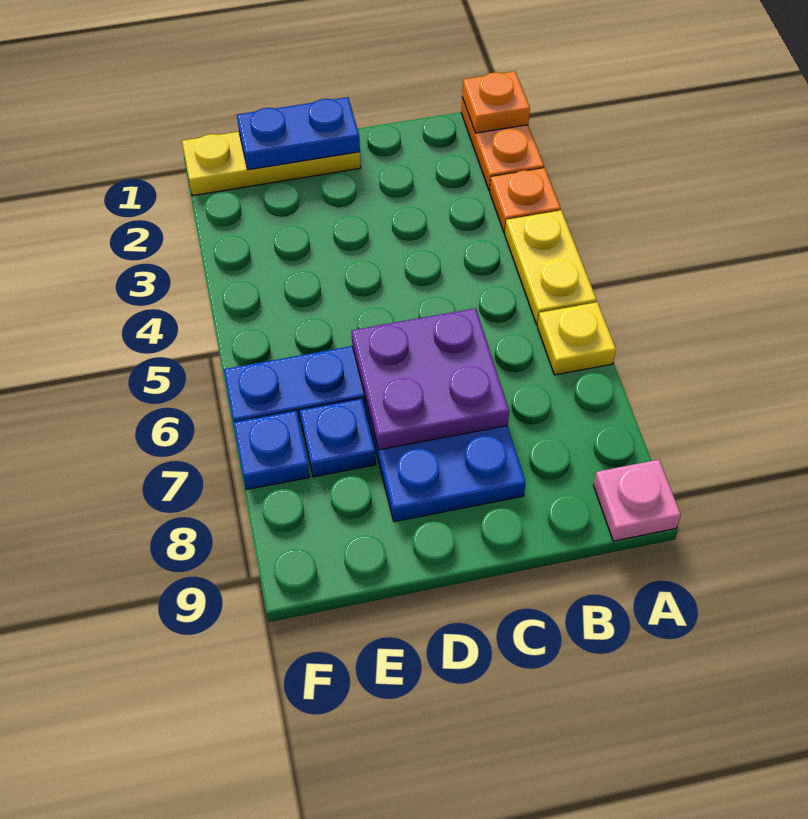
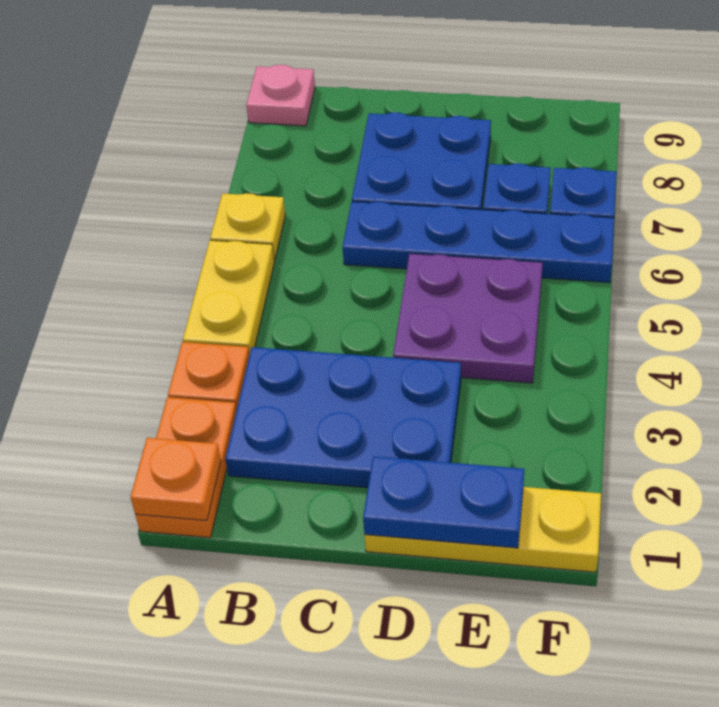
none -> blue plate B2:D3 level 1
purple plate C6:D7 level 2 -> purple plate D4:E5 level 1

